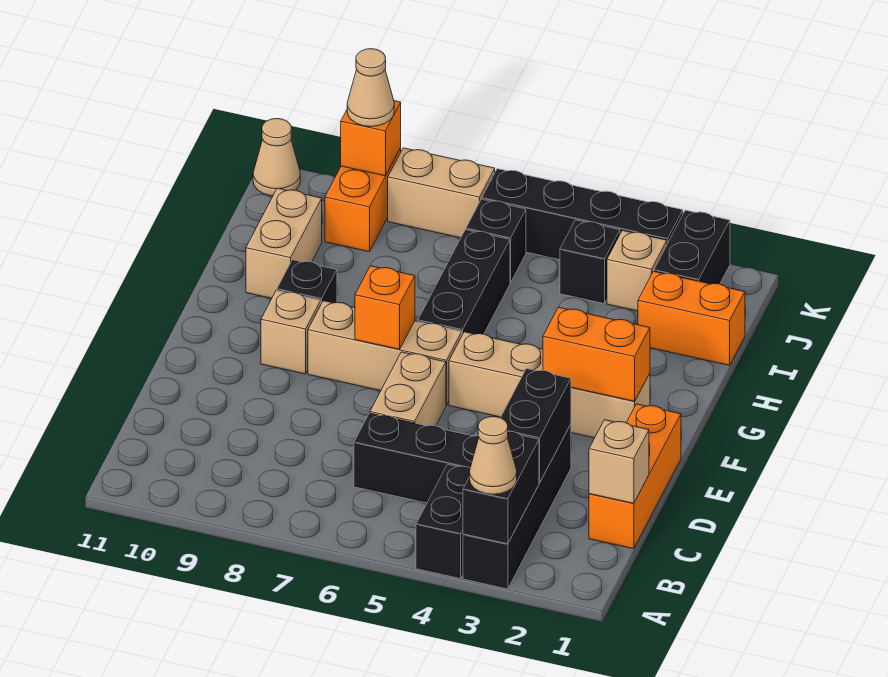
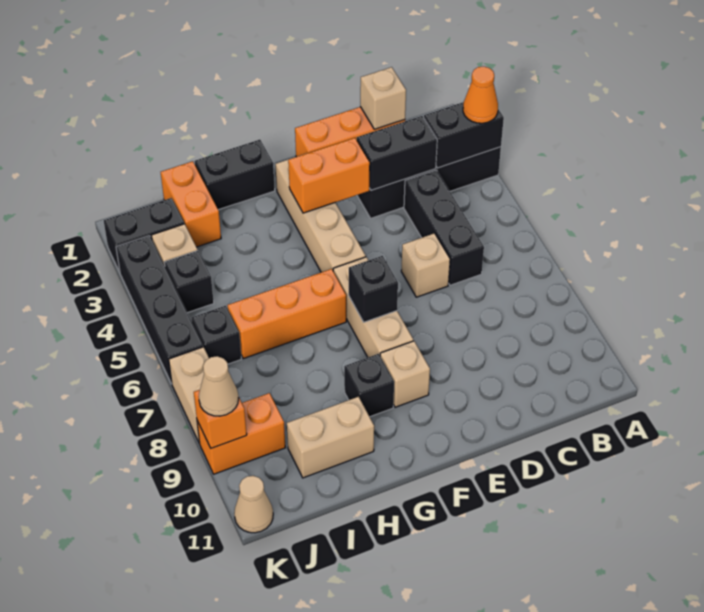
tan cone A3 level 3 -> orange cone A3 level 3
black brick A4:B4 level 1 -> black brick G1:H1 level 1
tan brick D6:E6 level 1 -> tan brick D6 level 1
orange brick F2:F3 level 2 -> orange brick E3:F3 level 2
orange brick F7 level 2 -> black brick F7 level 2
black brick G6:I6 level 1 -> orange brick G6:I6 level 1

